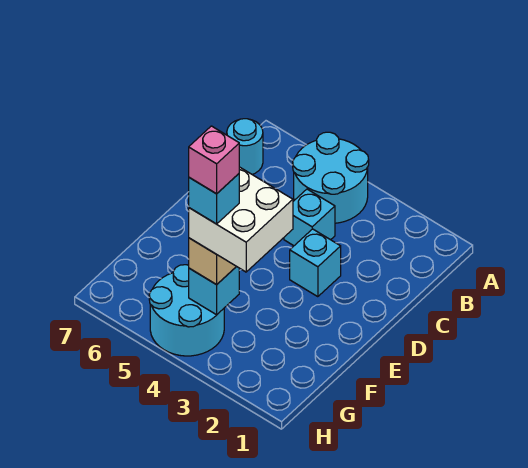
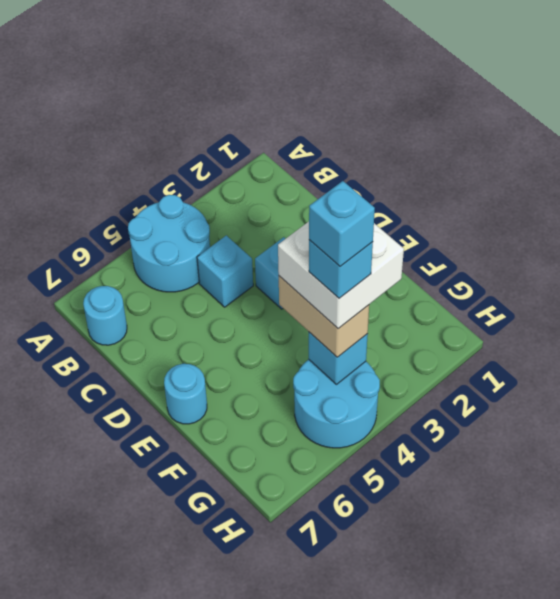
none -> cyan round brick E7 level 1
pink brick G4 level 6 -> cyan brick G4 level 6

